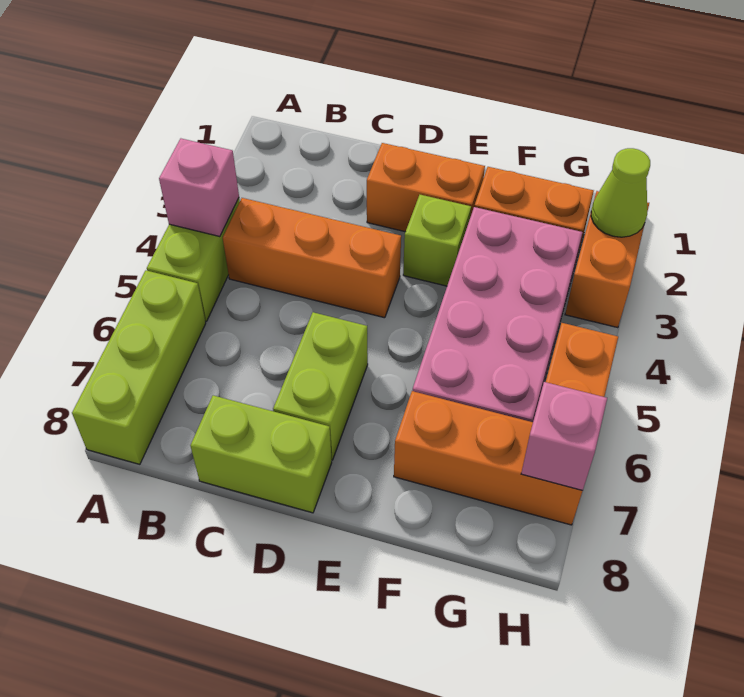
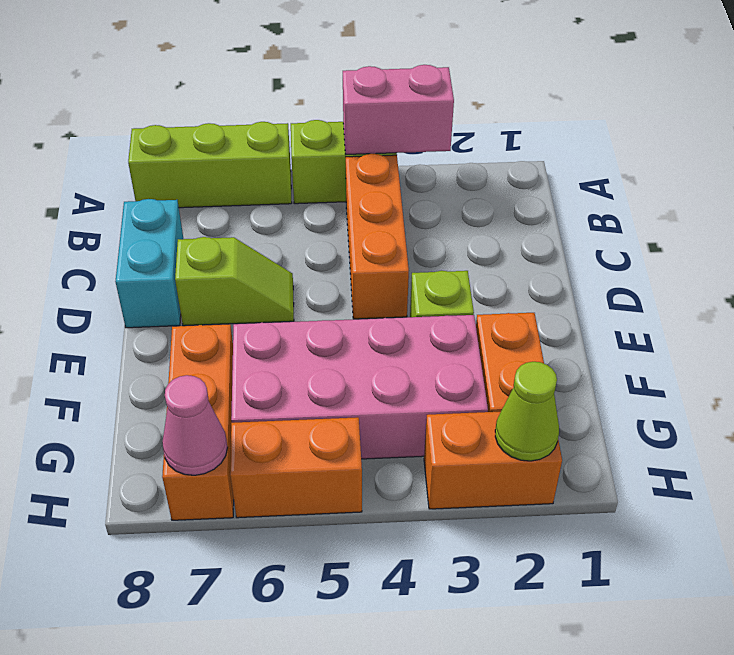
pink brick A4 level 2 -> pink brick A3:A4 level 2
lime brick C8:D8 level 1 -> cyan brick C8:D8 level 1
orange brick D2:E2 level 1 -> none
lime brick D6:D7 level 1 -> lime slope D6:D7 level 1 top 7
pink brick H7 level 2 -> pink cone H7 level 2

